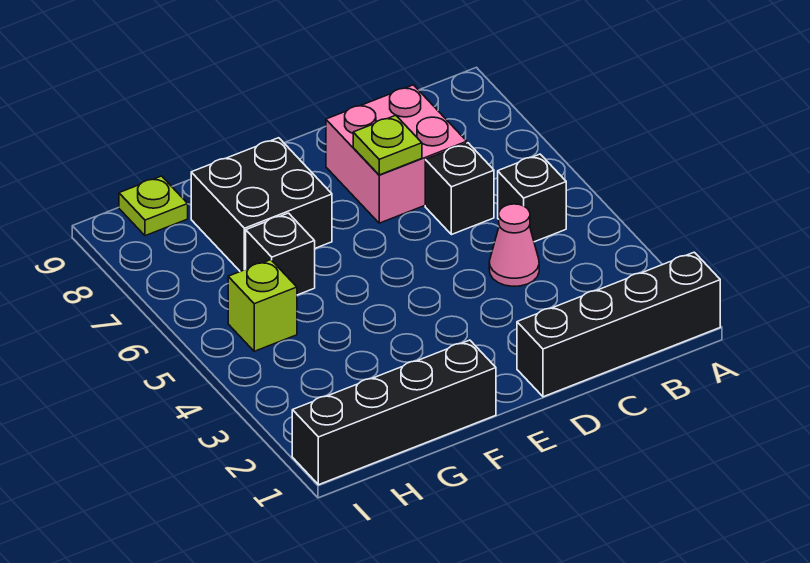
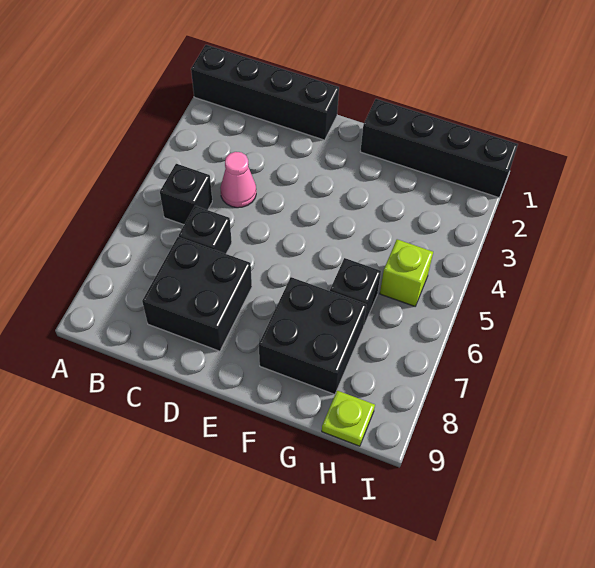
pink brick C7:D8 level 1 -> black brick C7:D8 level 1
lime plate D7 level 2 -> none

